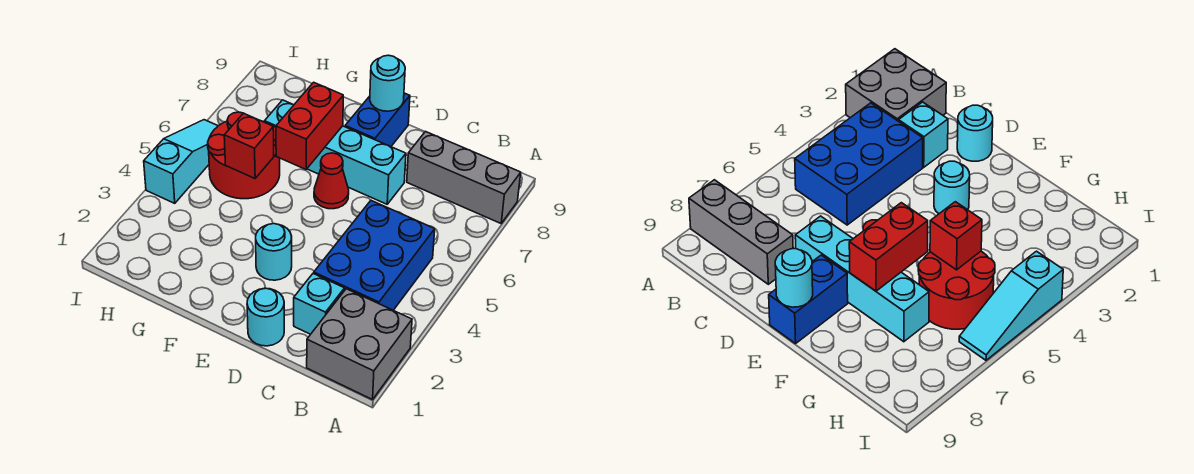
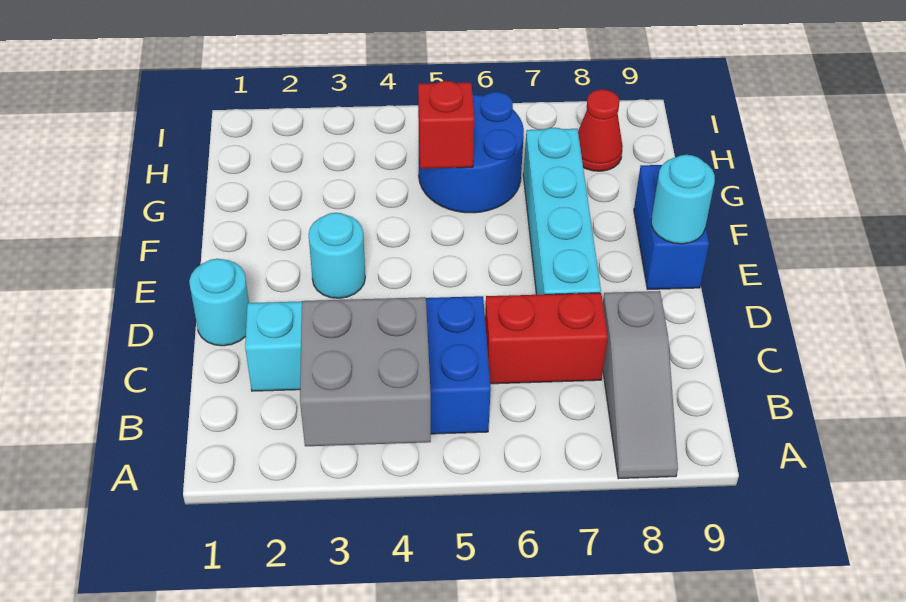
grey brick A1:B2 level 1 -> grey brick A3:B4 level 2
grey brick A8:C8 level 1 -> grey slope A8:C8 level 1 top C
red cone E6 level 1 -> red cone H8 level 1
blue brick E8:E9 level 1 -> blue brick E9:F9 level 1
red brick F6:F7 level 2 -> red brick C6:C7 level 1
red round brick G5:H6 level 1 -> blue round brick G5:H6 level 1
cyan slope I4:I6 level 1 top 4 -> none

